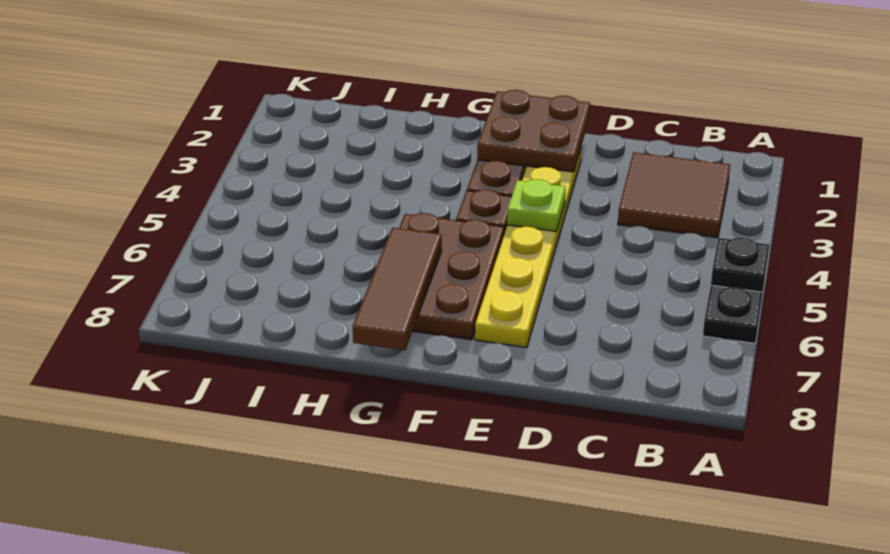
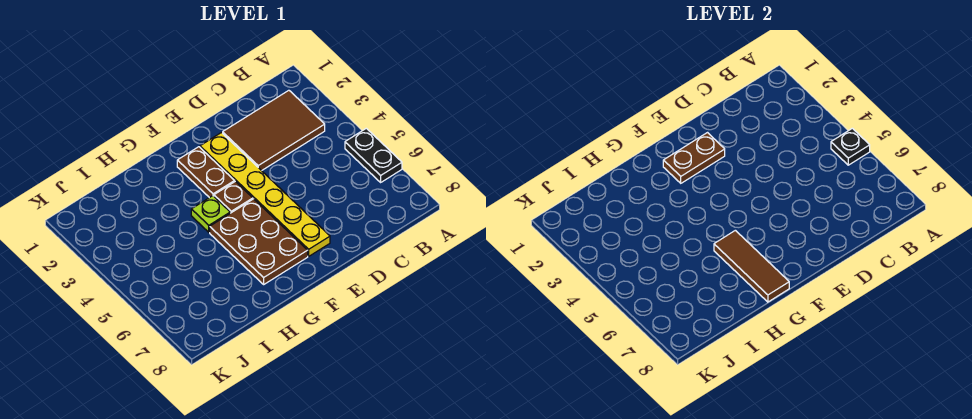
brown tile B2:C3 level 1 -> brown tile B2:D3 level 1
brown plate E1:F2 level 2 -> brown plate E2:F2 level 2
lime plate E4 level 2 -> lime plate G4 level 1

